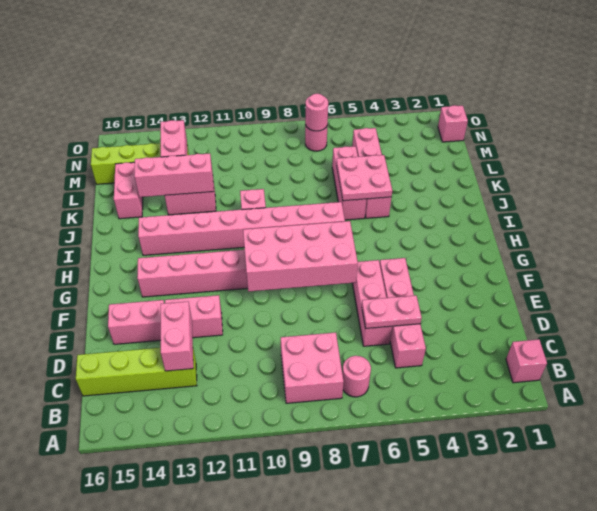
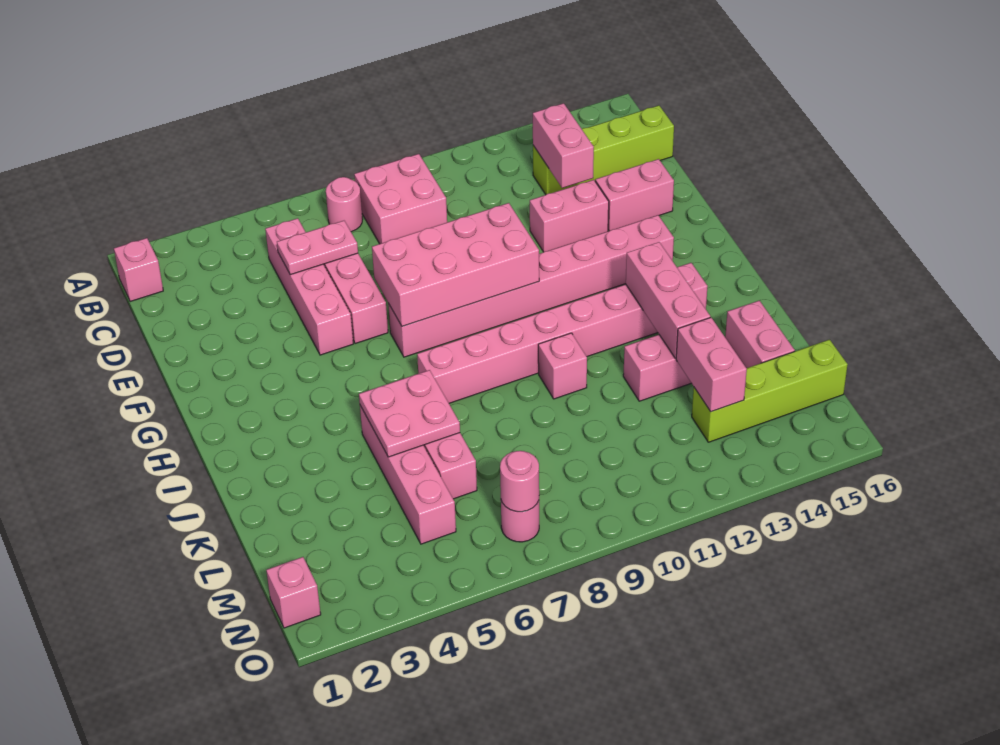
pink brick K12:K14 level 2 -> pink brick I13:K13 level 2

